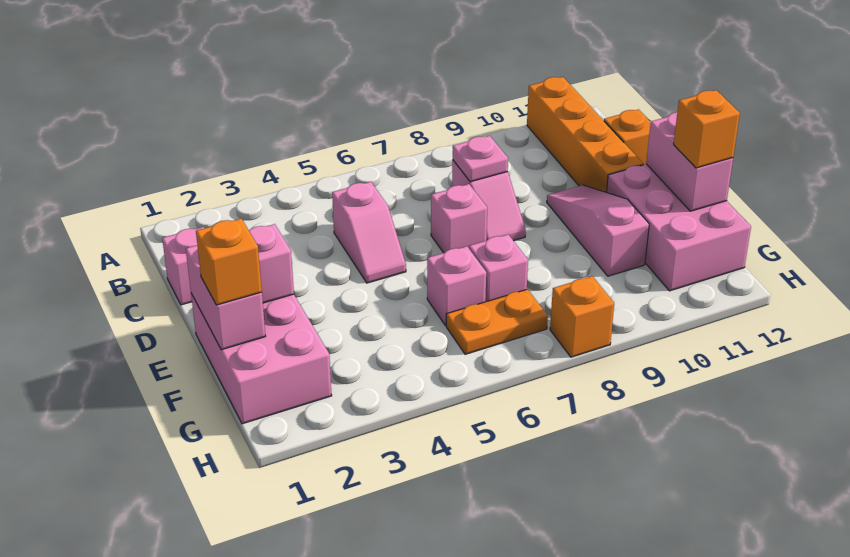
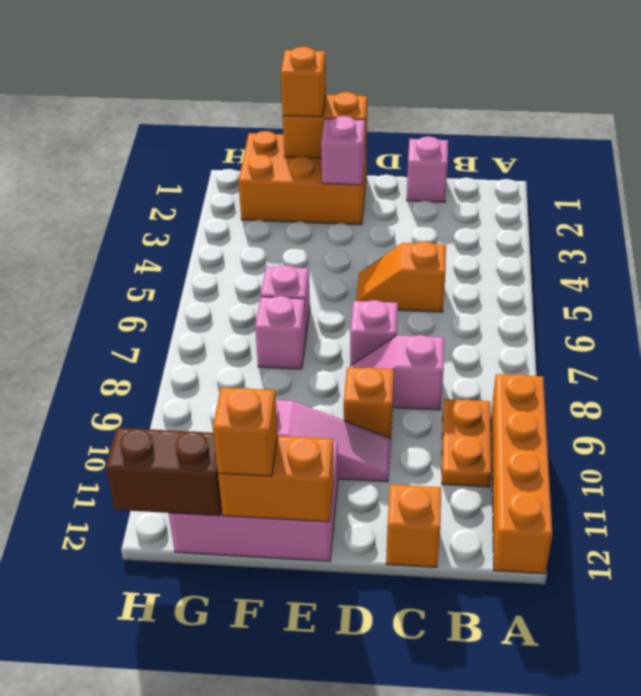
orange brick A11:D11 level 1 -> orange brick A9:A12 level 1
pink slope C5:D5 level 1 top C -> orange slope C5:D5 level 1 top C
pink plate C8 level 2 -> none
pink brick E1:G2 level 1 -> orange brick E1:G2 level 1
pink brick E1:F1 level 2 -> orange brick E1:F1 level 2
pink brick E12:F12 level 2 -> orange brick E12:F12 level 2
orange plate G6:G7 level 1 -> orange plate B9:B10 level 1
none -> brown brick G12:H12 level 2
orange brick H8 level 1 -> orange brick D9 level 1

